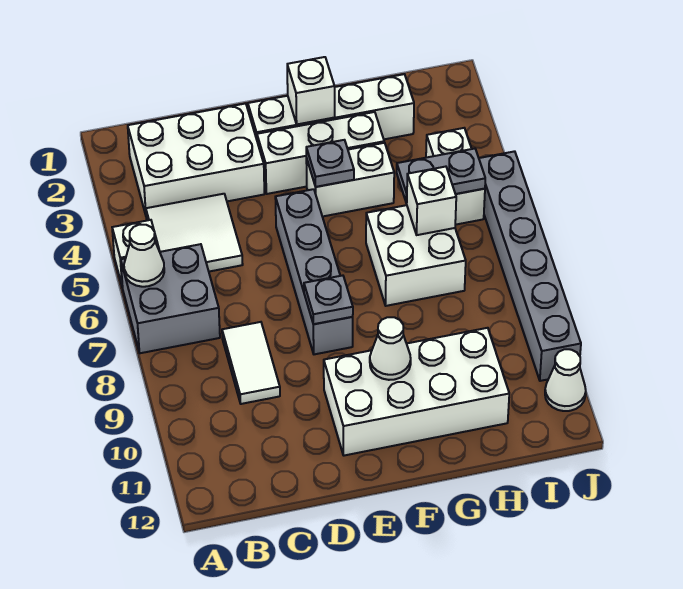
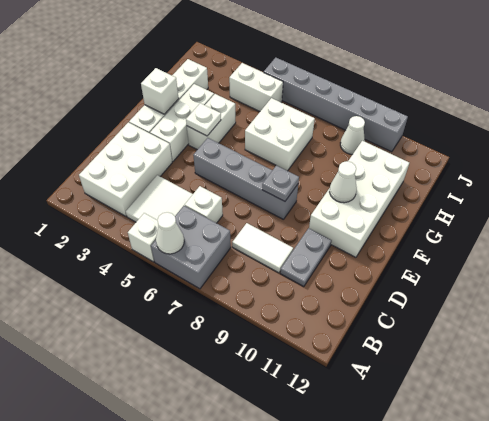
grey plate F4 level 2 -> white plate F4 level 2
grey plate H5:I5 level 2 -> grey plate C10:D10 level 1
white brick H6 level 2 -> white brick C6 level 1
white cone J11 level 1 -> white cone I9 level 1

